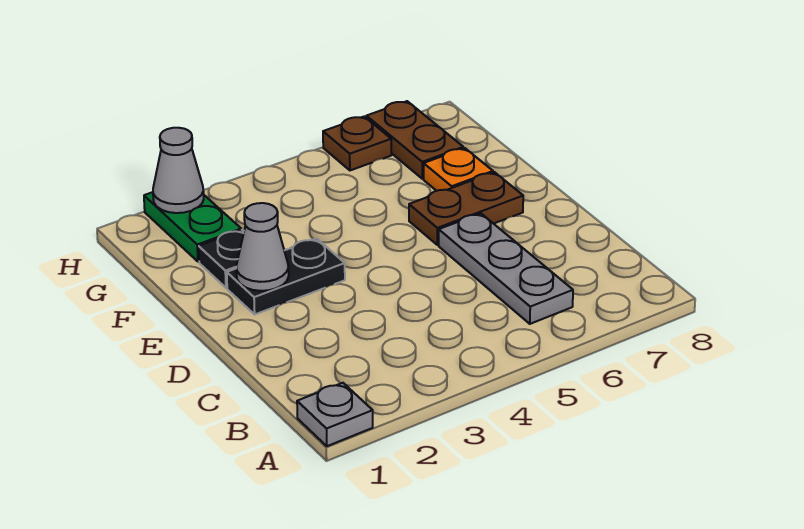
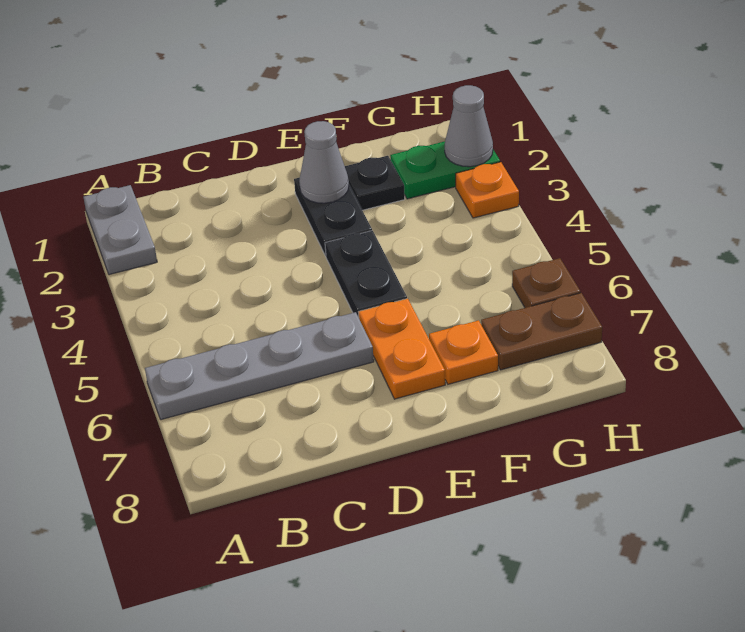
grey plate A1 level 1 -> grey plate A1:A2 level 1
grey plate B6:D6 level 1 -> grey plate A6:D6 level 1
none -> black plate E4:E5 level 1
brown plate E6:E7 level 1 -> orange plate E6:E7 level 1
none -> orange plate H3 level 1

